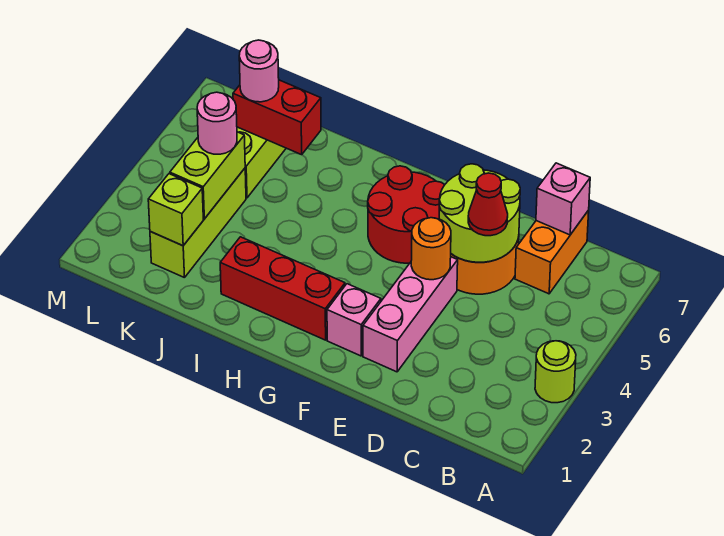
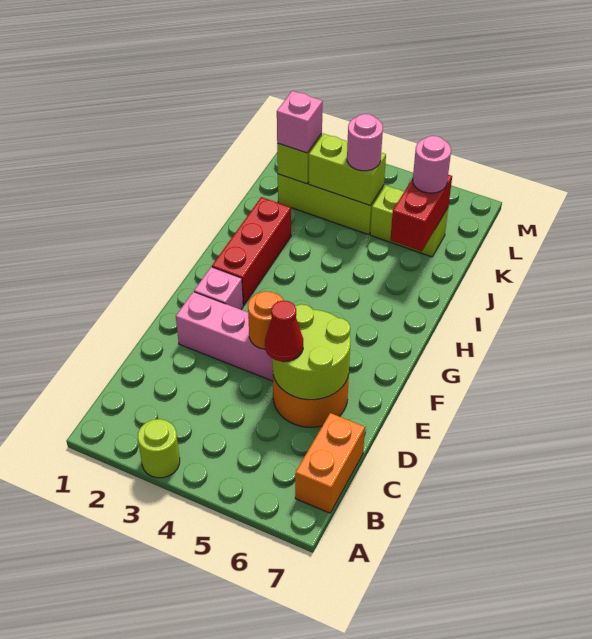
orange brick C6:C7 level 1 -> orange brick B7:C7 level 1
pink brick C7 level 2 -> pink brick K2 level 3
red round brick F5:G6 level 1 -> none

